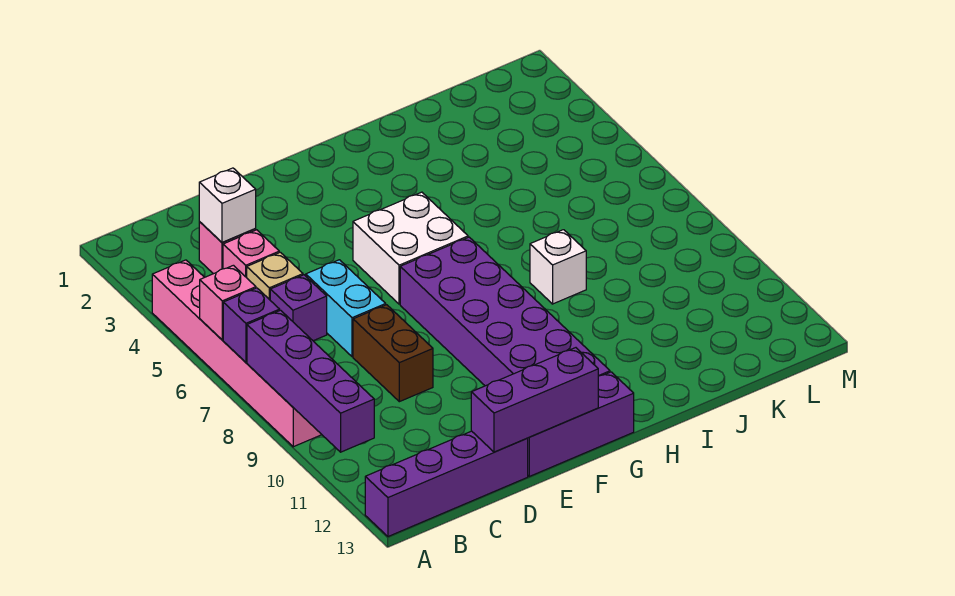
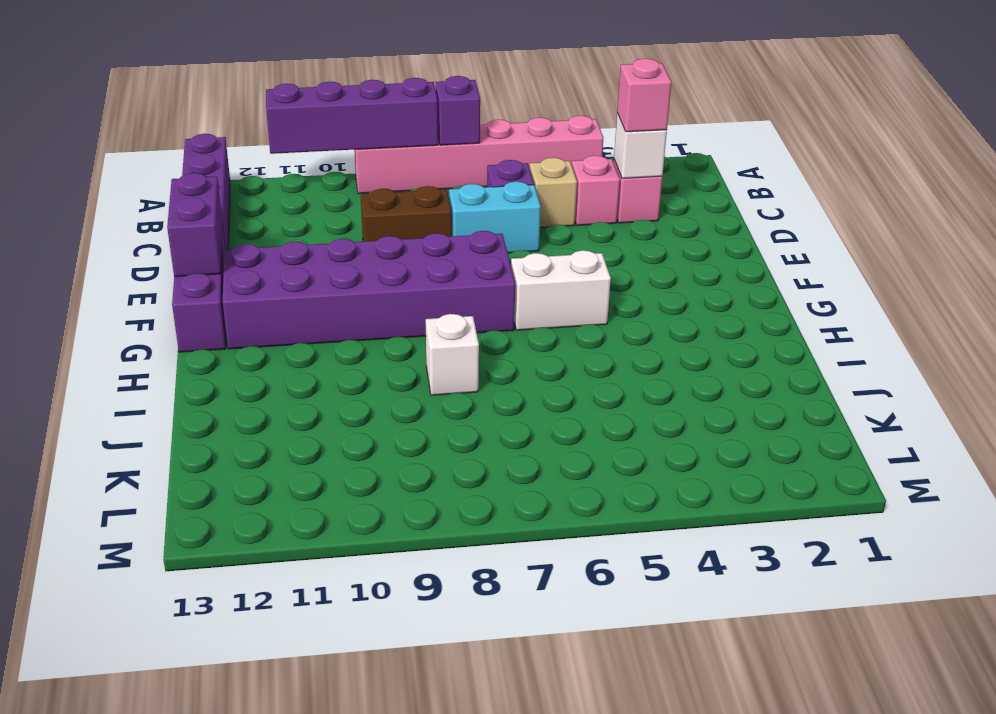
pink brick A6 level 2 -> pink brick C3 level 3
purple brick D13:F13 level 2 -> purple brick E13:F13 level 2
white brick F5:G6 level 1 -> white brick G5:G6 level 1

